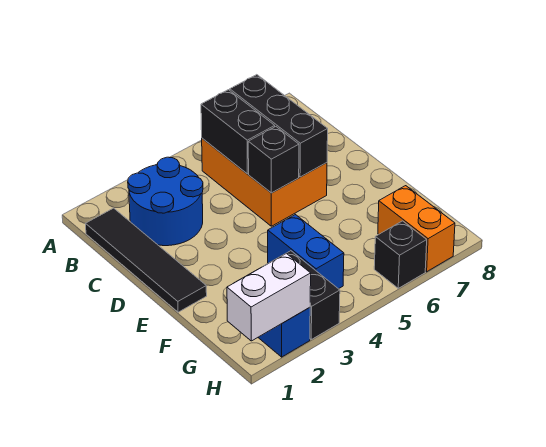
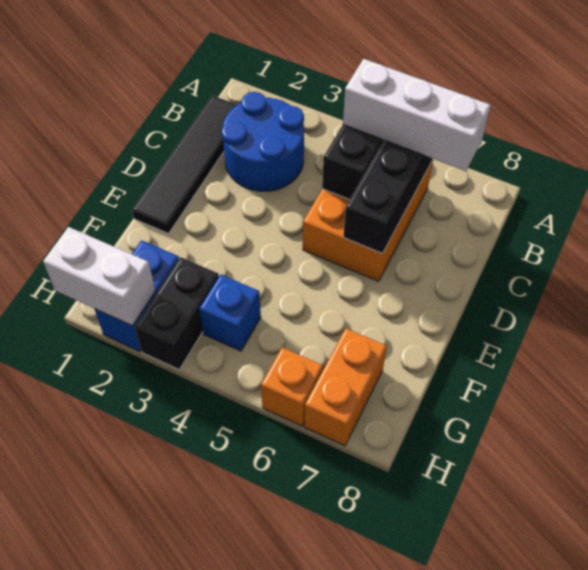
none -> white brick B5:B7 level 3
black brick D5 level 2 -> none
blue brick F4:G4 level 1 -> blue brick G4 level 1
black brick H6 level 1 -> orange brick H6 level 1

